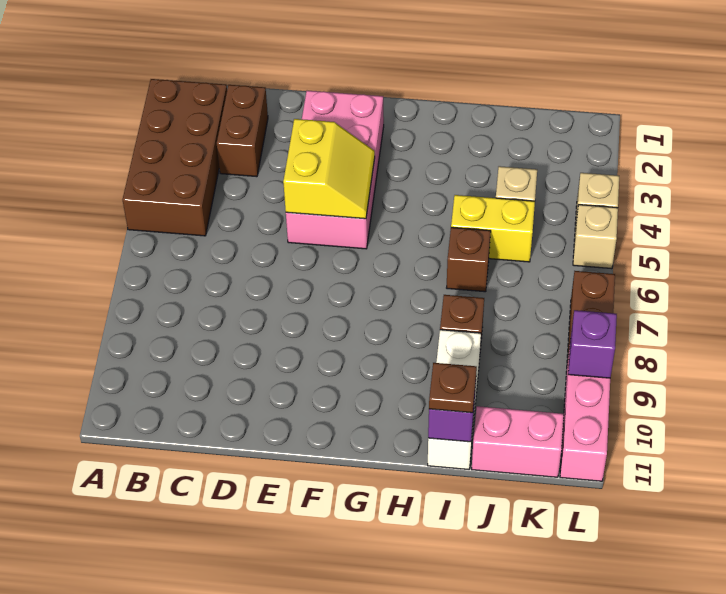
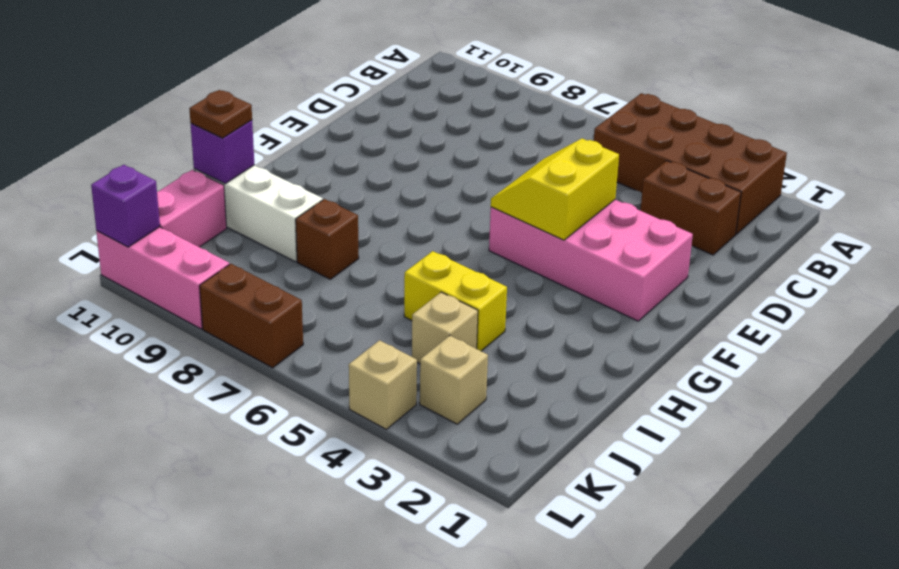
yellow slope E4:F5 level 2 top E -> yellow slope E4:F5 level 2 top 4
yellow brick I5:J5 level 1 -> yellow brick I4:I5 level 1
brown brick I6 level 1 -> none
tan brick L5 level 1 -> tan brick K3 level 1
purple brick L9 level 2 -> purple brick L11 level 2

